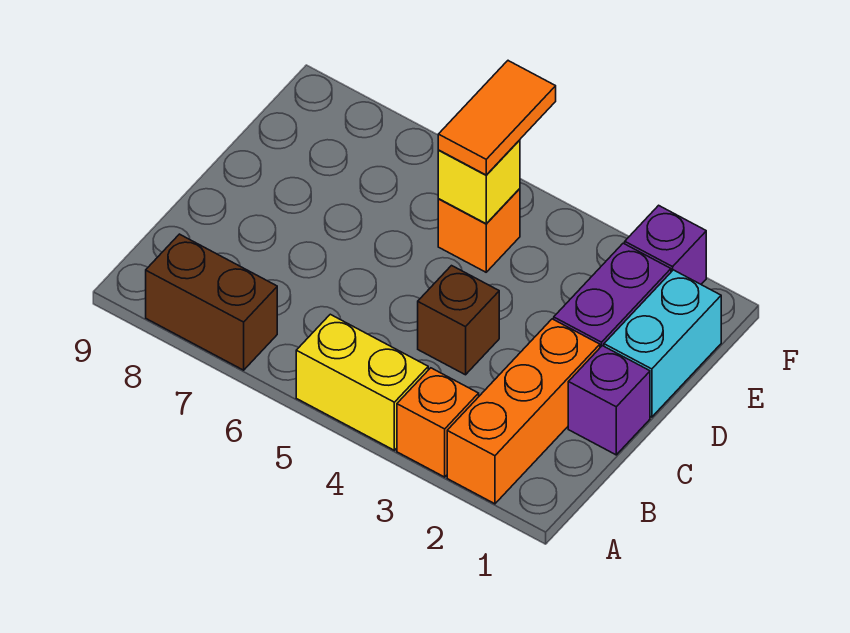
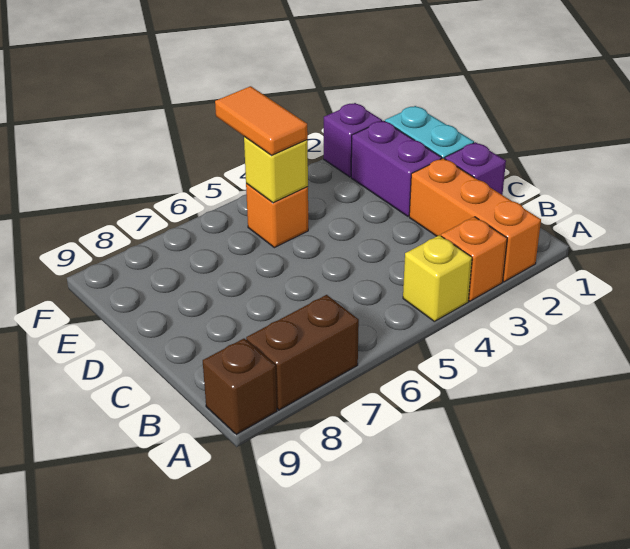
yellow brick A4:A5 level 1 -> yellow brick A4 level 1
brown brick C4 level 1 -> brown brick A9 level 1

